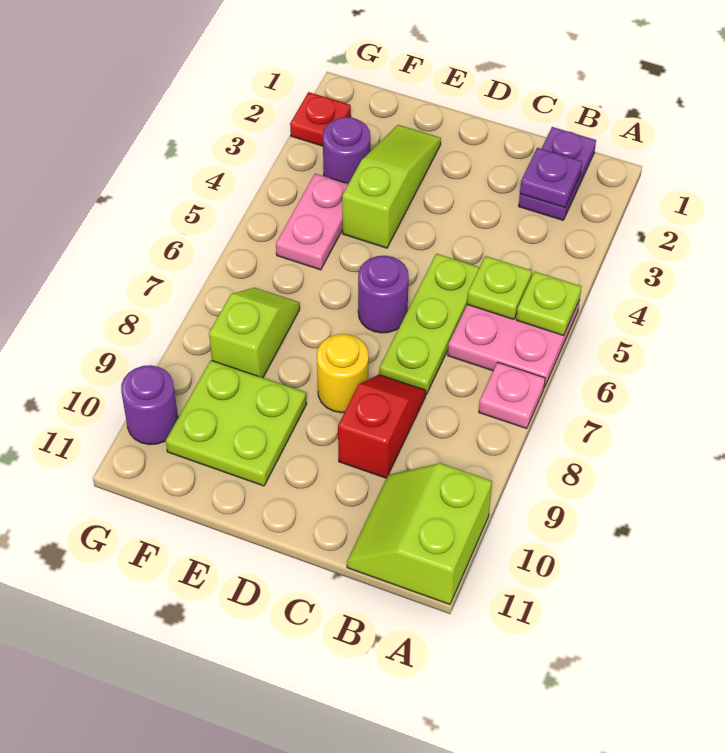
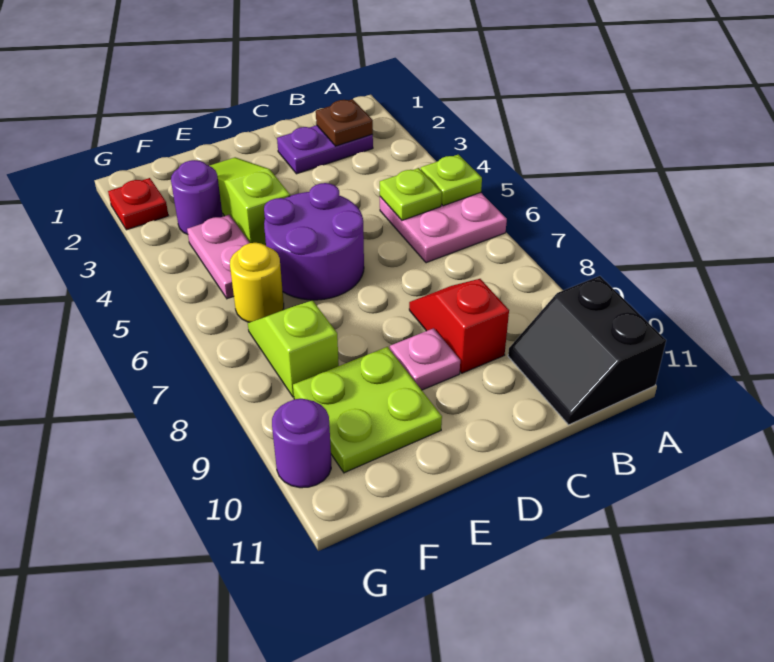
pink plate A7 level 1 -> pink plate D9 level 1
lime slope A10:B11 level 1 top A -> black slope A10:B11 level 1 top A
purple plate B1:B2 level 1 -> purple plate B2:C2 level 1
purple plate B2 level 2 -> brown plate B2 level 2
lime plate C5:C7 level 1 -> none
purple round brick D6 level 1 -> purple round brick D5:E6 level 1
yellow round brick D8 level 1 -> yellow round brick F6 level 1

